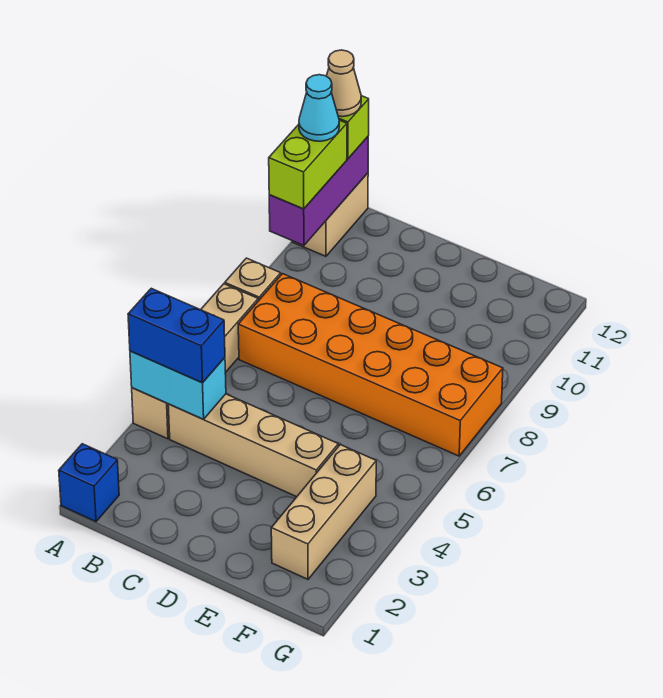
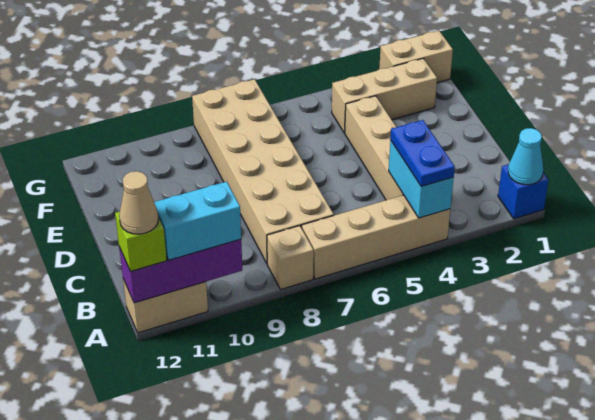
blue brick A4:B4 level 3 -> blue plate A4:B4 level 3
lime brick A10:A11 level 3 -> cyan brick A10:A11 level 3
cyan cone A11 level 4 -> cyan cone A1 level 2
orange brick B7:G8 level 1 -> tan brick B7:G8 level 1
none -> tan brick G1:G2 level 1

